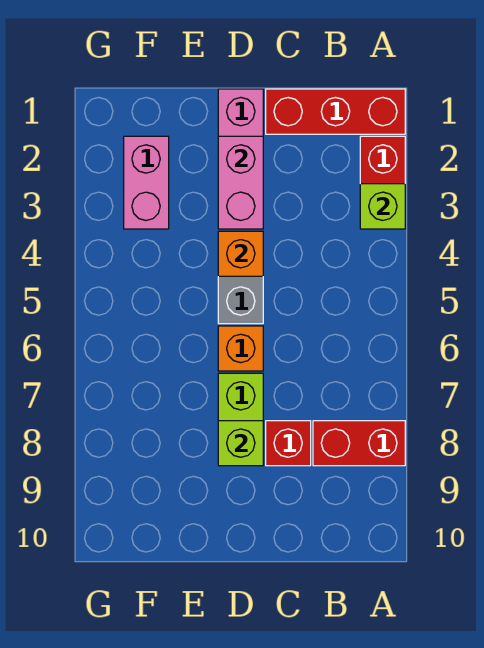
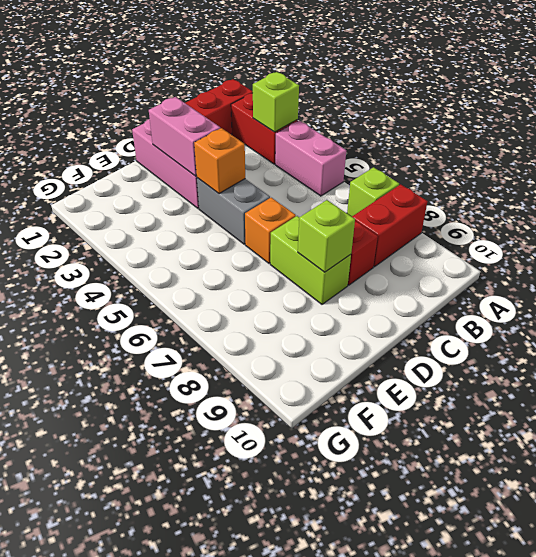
none -> lime brick A7 level 1
pink brick F2:F3 level 1 -> pink brick A4:A5 level 1

